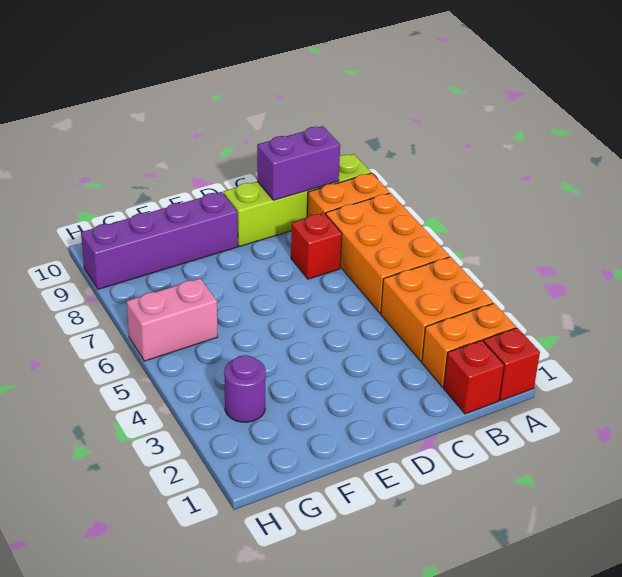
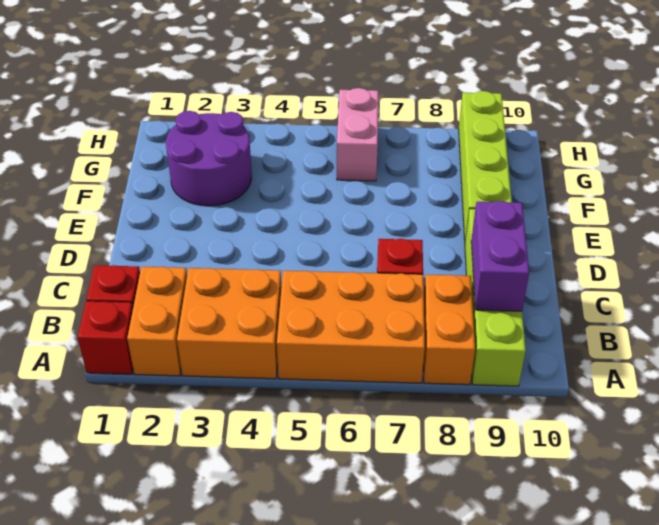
purple brick E9:H9 level 1 -> lime brick E9:H9 level 1
purple round brick G3 level 1 -> purple round brick F2:G3 level 1

